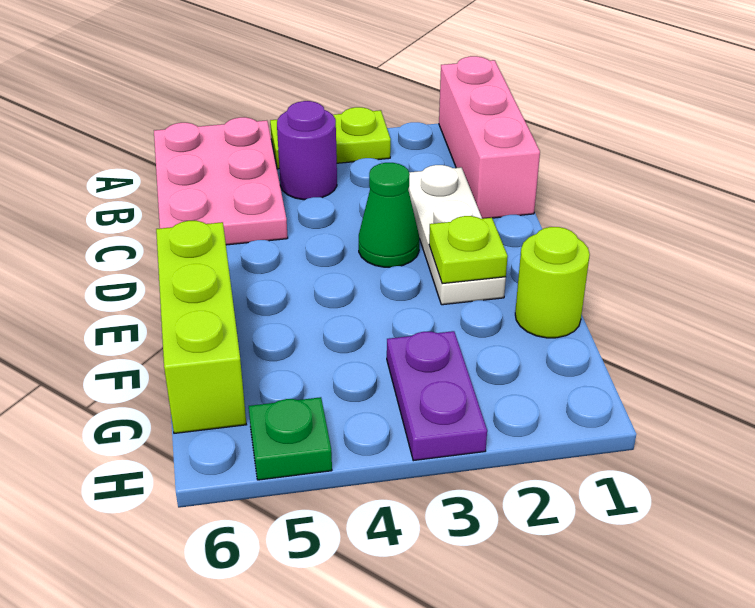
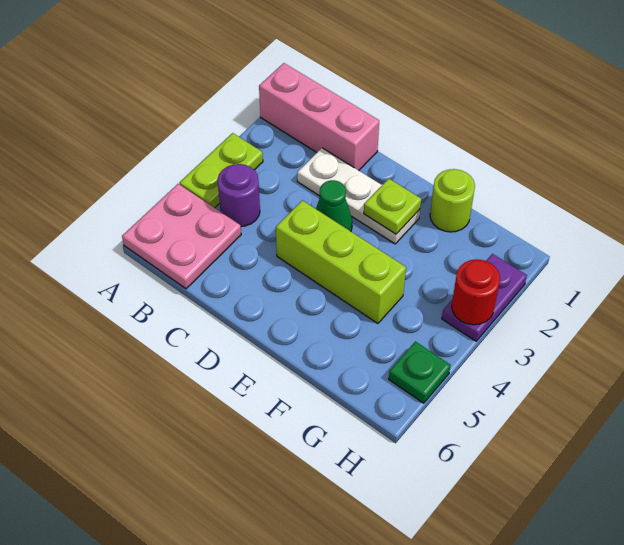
pink plate A5:C6 level 1 -> pink plate A5:B6 level 1
lime brick E6:G6 level 1 -> lime brick D4:F4 level 1
purple plate G3:H3 level 1 -> purple plate H2:H3 level 1
none -> red round brick H3 level 2

